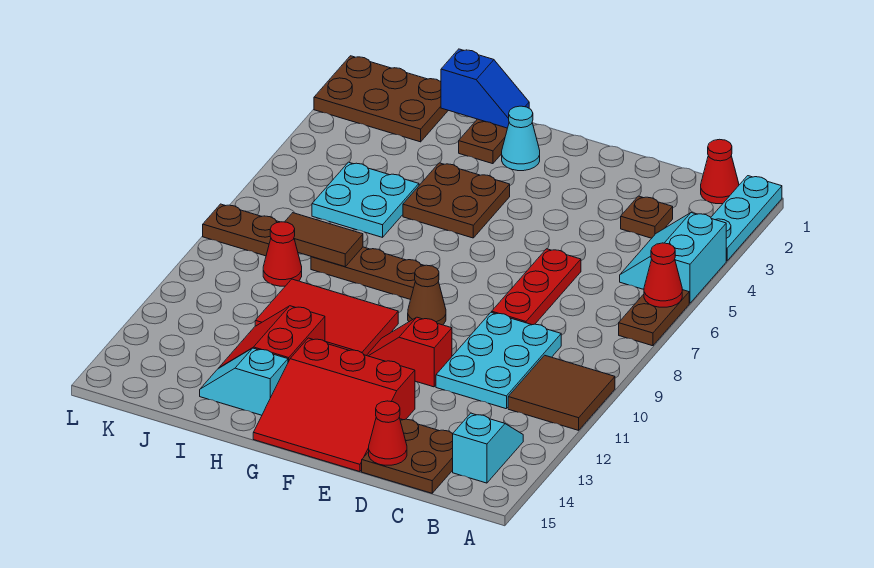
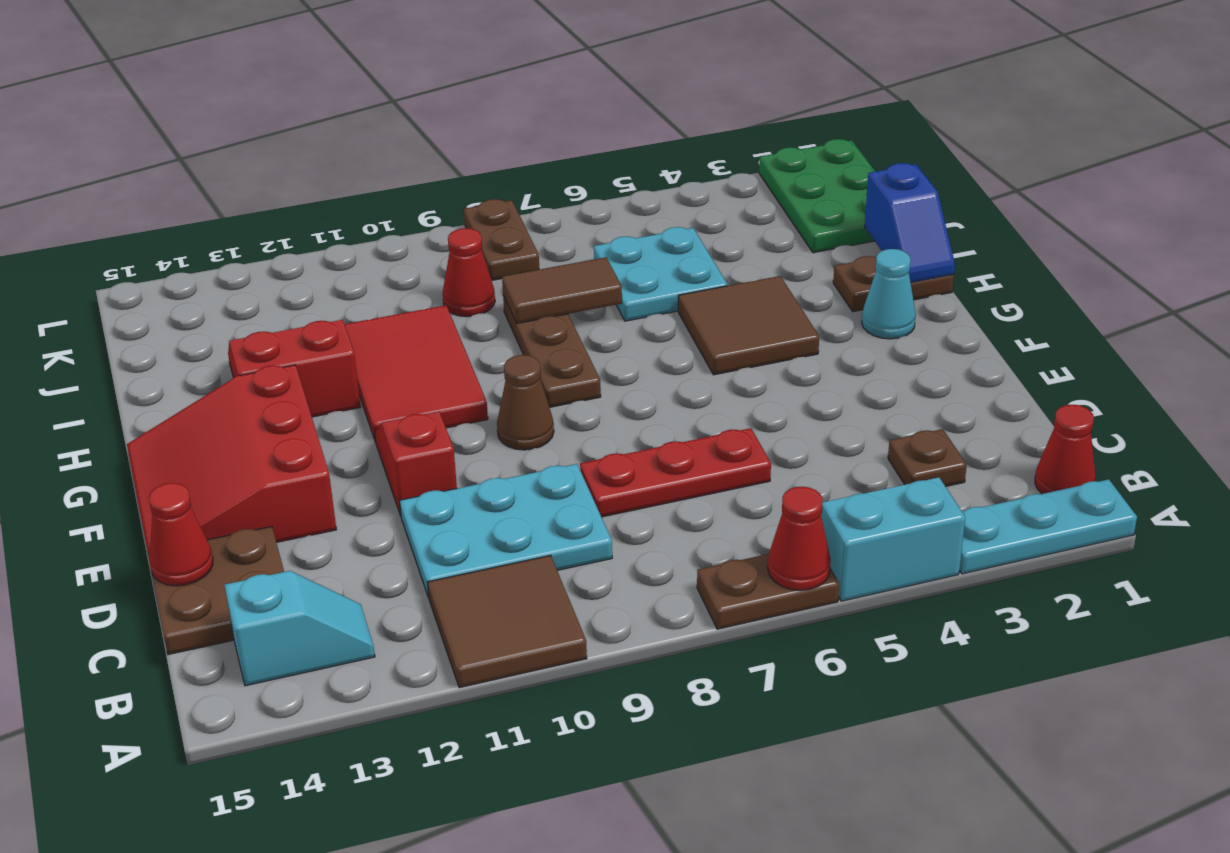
brown plate G4:H5 level 1 -> brown tile G4:H5 level 1
cyan slope H14:I14 level 1 top H -> none
brown tile I8:J8 level 2 -> brown tile I7:I8 level 2
brown plate J1:L2 level 1 -> green plate J1:L2 level 1

